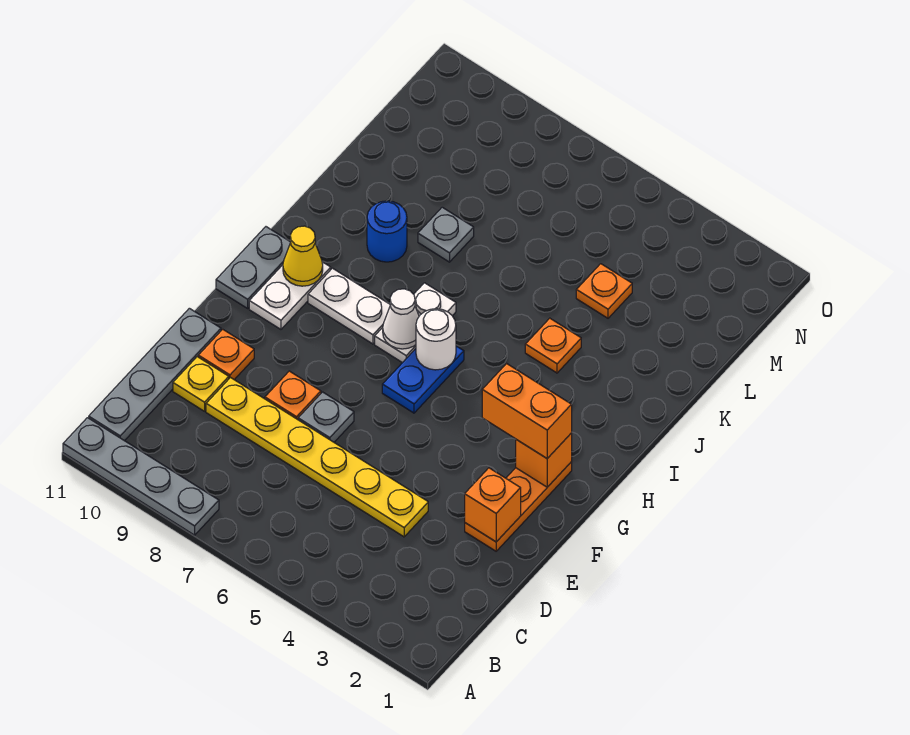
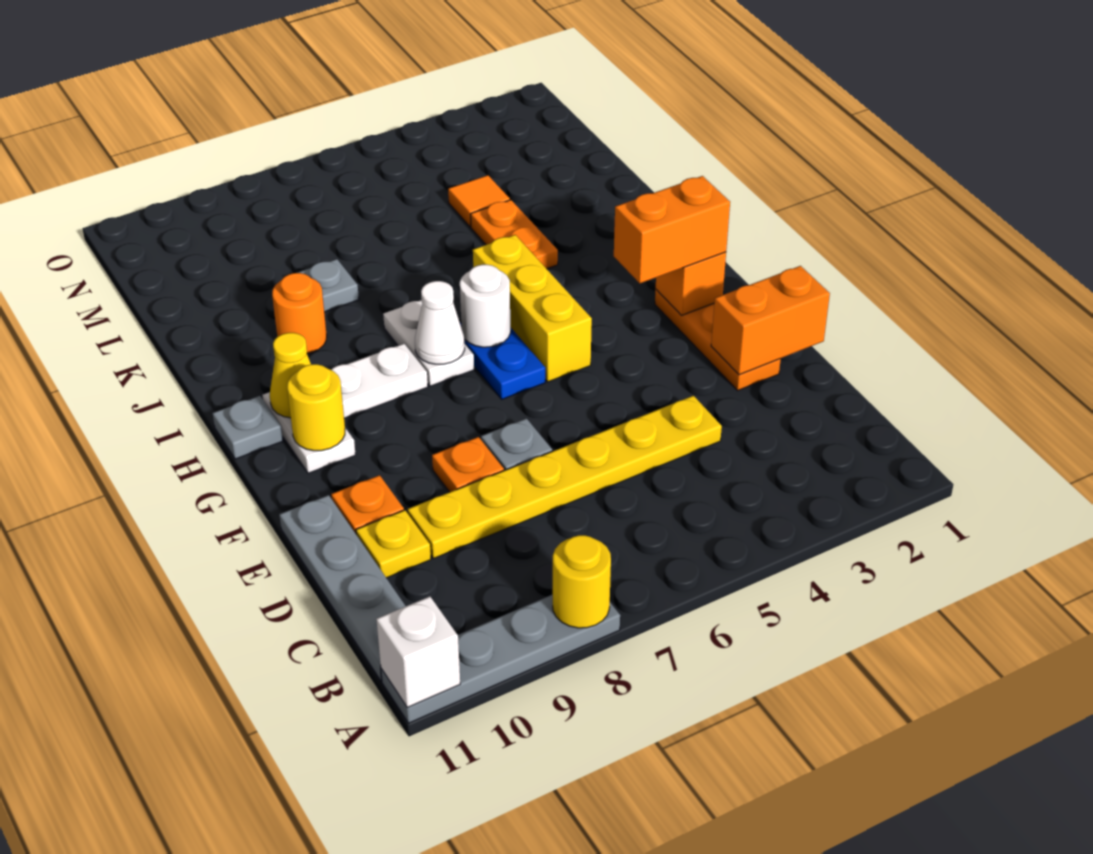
none -> yellow round brick A8 level 2
none -> white brick A11 level 2
orange brick E2 level 2 -> orange brick E1:E2 level 2
none -> yellow brick G5:I5 level 1
none -> yellow round brick G10 level 2
grey plate G11:H11 level 1 -> grey plate H11 level 1
orange plate J4 level 1 -> orange plate J4:K4 level 1
blue round brick J9 level 1 -> orange round brick J9 level 1
orange plate L4 level 1 -> orange tile L4 level 1

